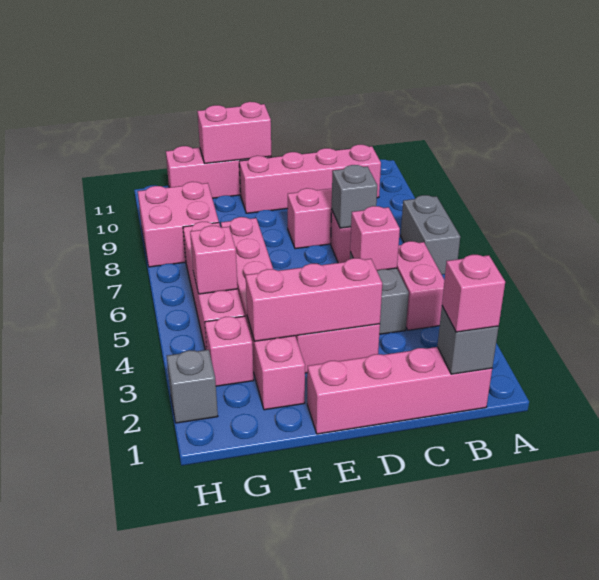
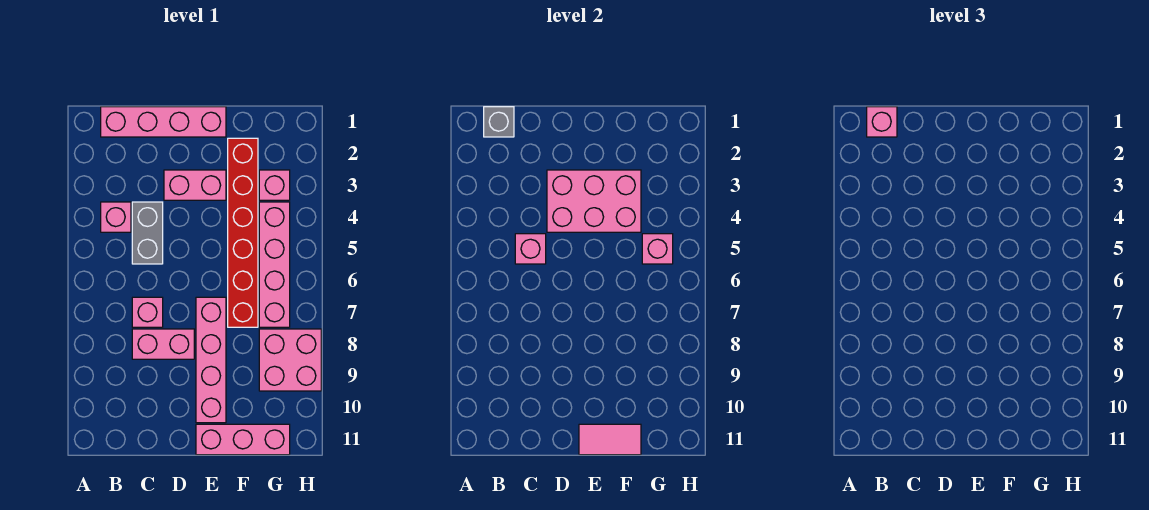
grey brick A6:A7 level 1 -> none
pink brick B4:B5 level 1 -> pink brick B4 level 1
pink brick B10:E10 level 1 -> pink brick E7:E10 level 1
grey brick C7 level 2 -> none
pink brick D3:F3 level 2 -> pink brick D3:F4 level 2
pink brick E11:F11 level 2 -> pink tile E11:F11 level 2
pink brick F2:F7 level 1 -> red brick F2:F7 level 1
grey brick H2 level 1 -> none

